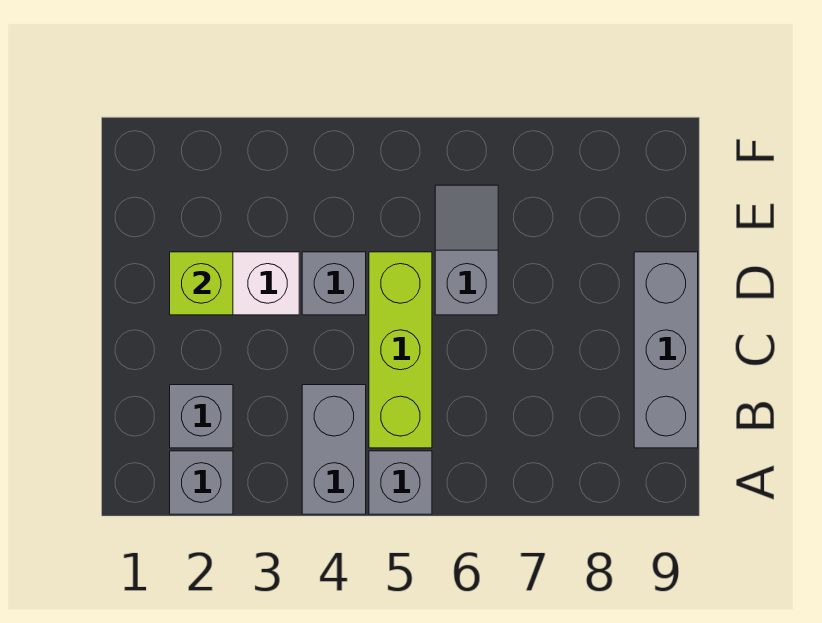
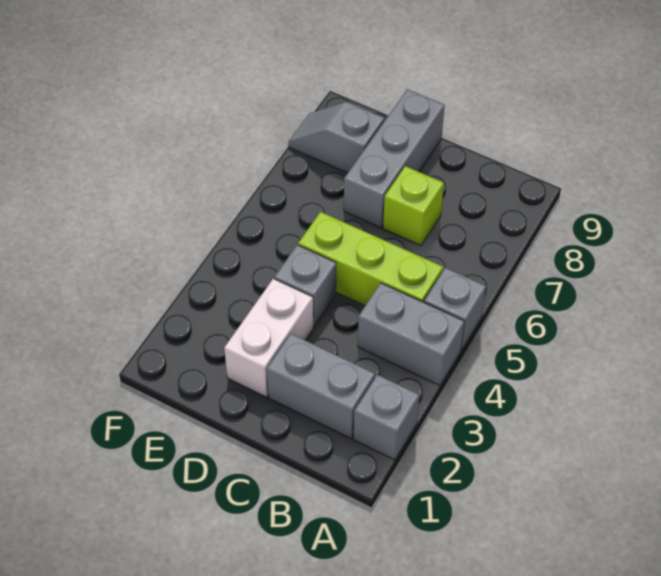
grey brick B2 level 1 -> grey brick B2:C2 level 1
grey brick B9:D9 level 1 -> grey brick D7:D9 level 1
lime brick D2 level 2 -> lime brick C7 level 1
grey slope D6:E6 level 1 top D -> grey slope E8:F8 level 1 top E

